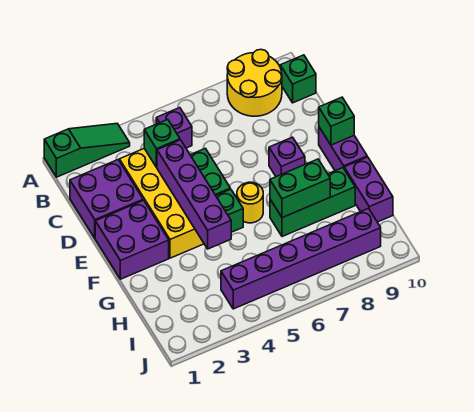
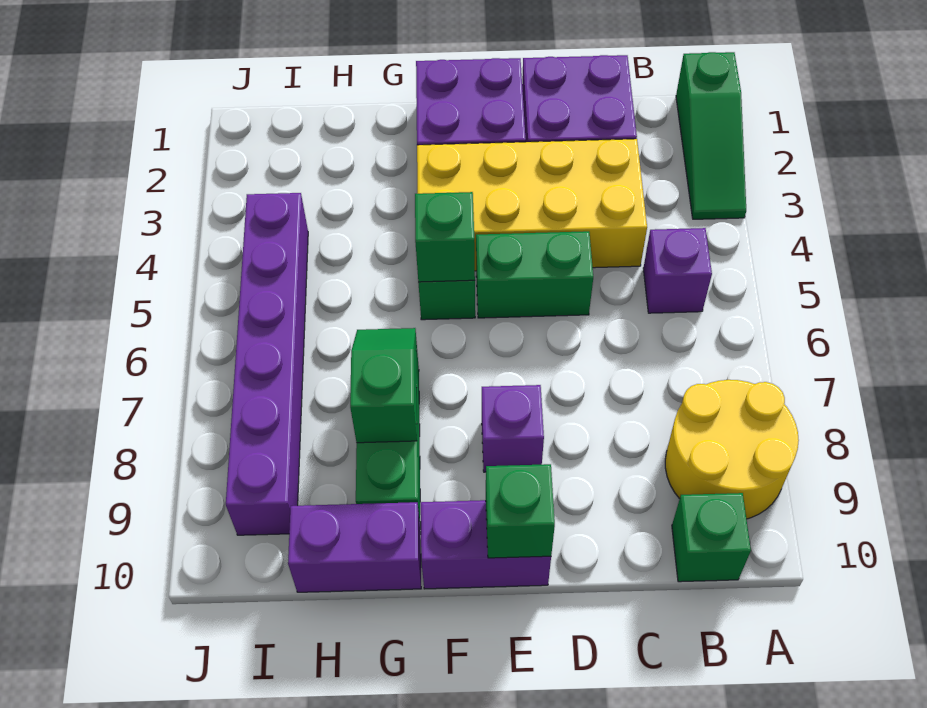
green brick C4 level 2 -> green brick F5 level 2
purple brick D4:G4 level 2 -> none
yellow round brick F6 level 1 -> none
green brick G7:G8 level 2 -> green slope G7:G8 level 2 top 8

